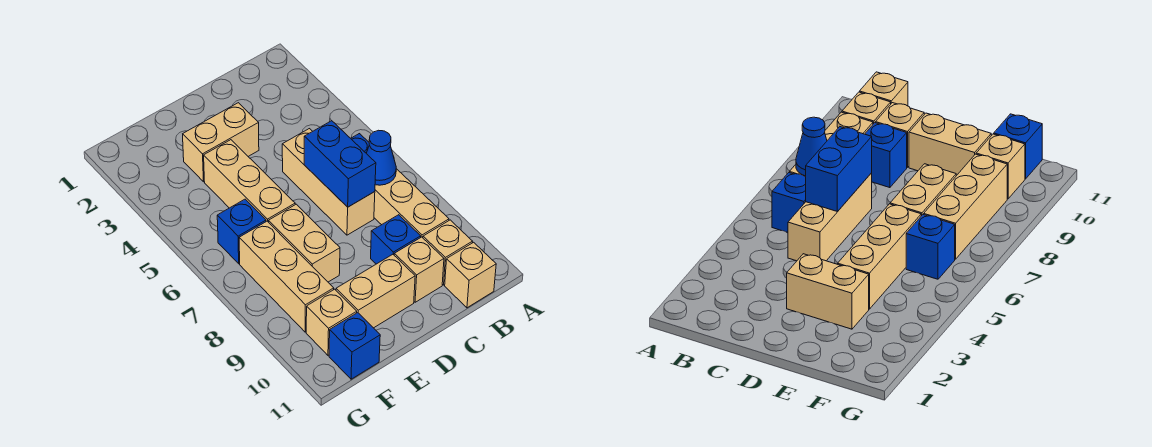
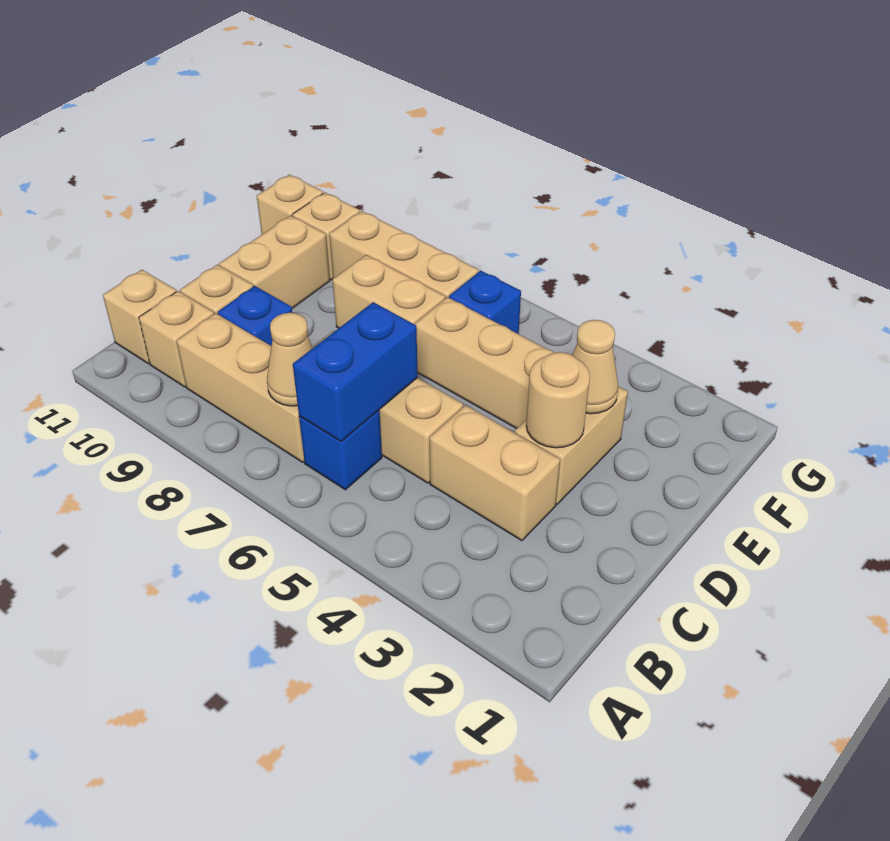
blue cone B7 level 2 -> tan cone B7 level 2
none -> tan brick C3:C4 level 1
blue brick C6:C7 level 2 -> blue brick B6:C6 level 2
none -> tan round brick D3 level 2
none -> tan cone E3 level 2
blue brick F11 level 1 -> tan brick F11 level 1

